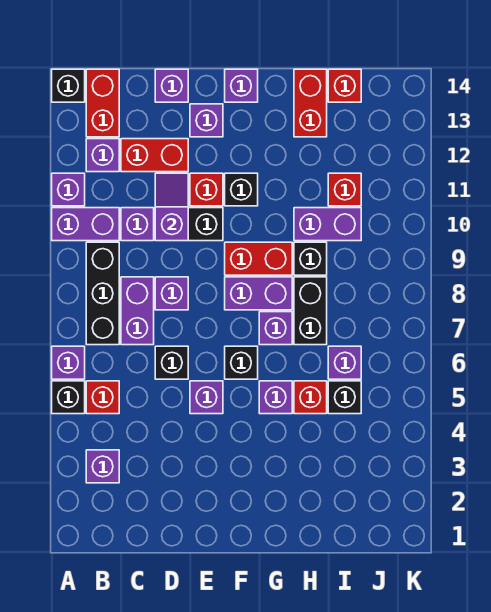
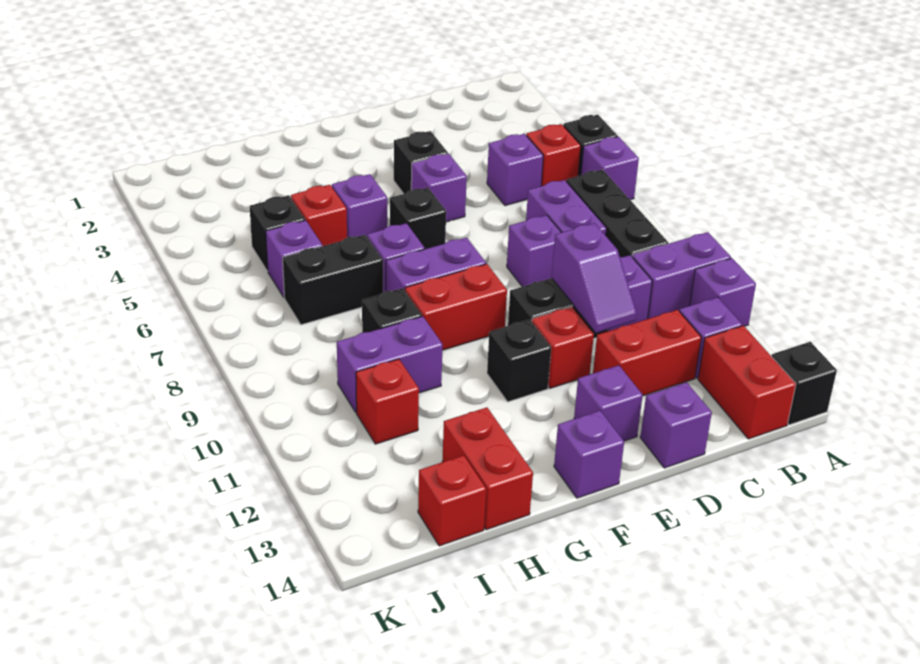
purple brick B3 level 1 -> purple brick C5 level 1
black brick D6 level 1 -> black brick E4 level 1
black brick H7:H8 level 1 -> black brick H7:I7 level 1

